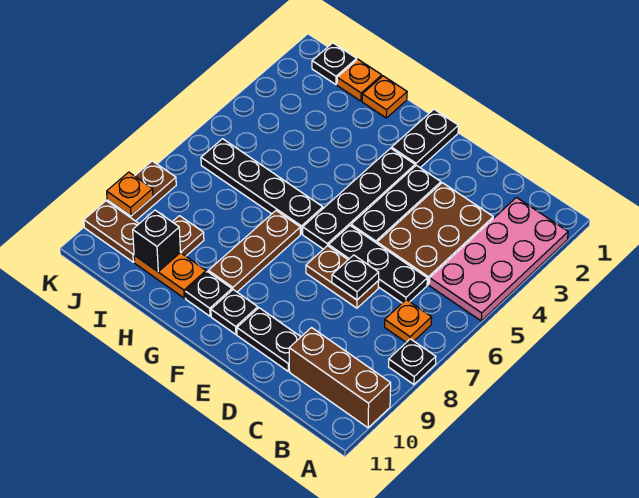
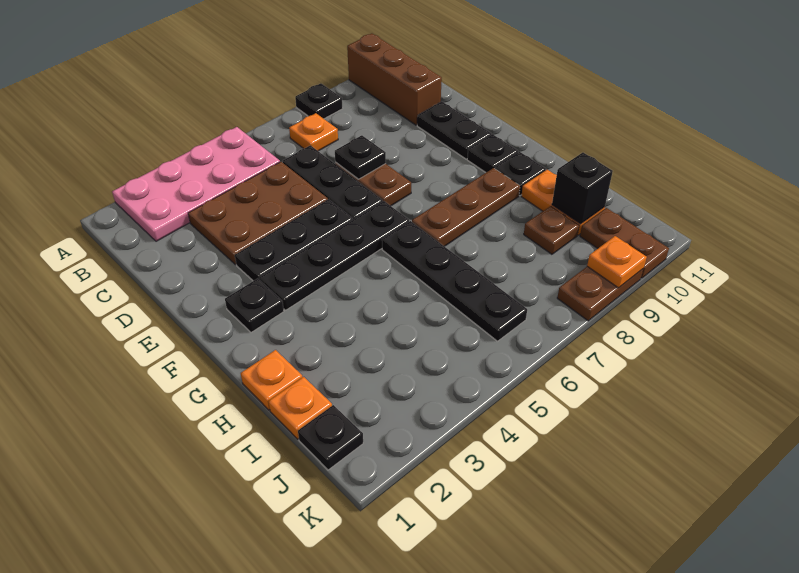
black plate F1:F2 level 1 -> black plate F2 level 1

